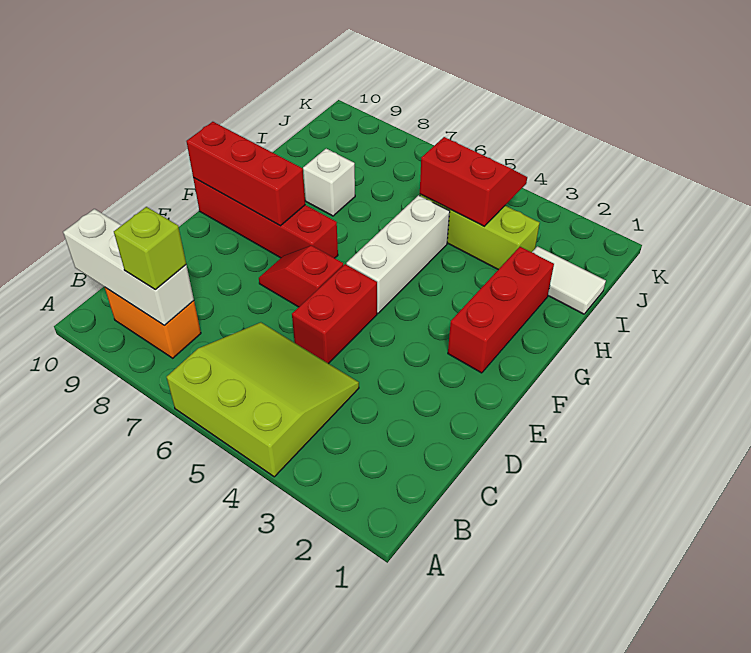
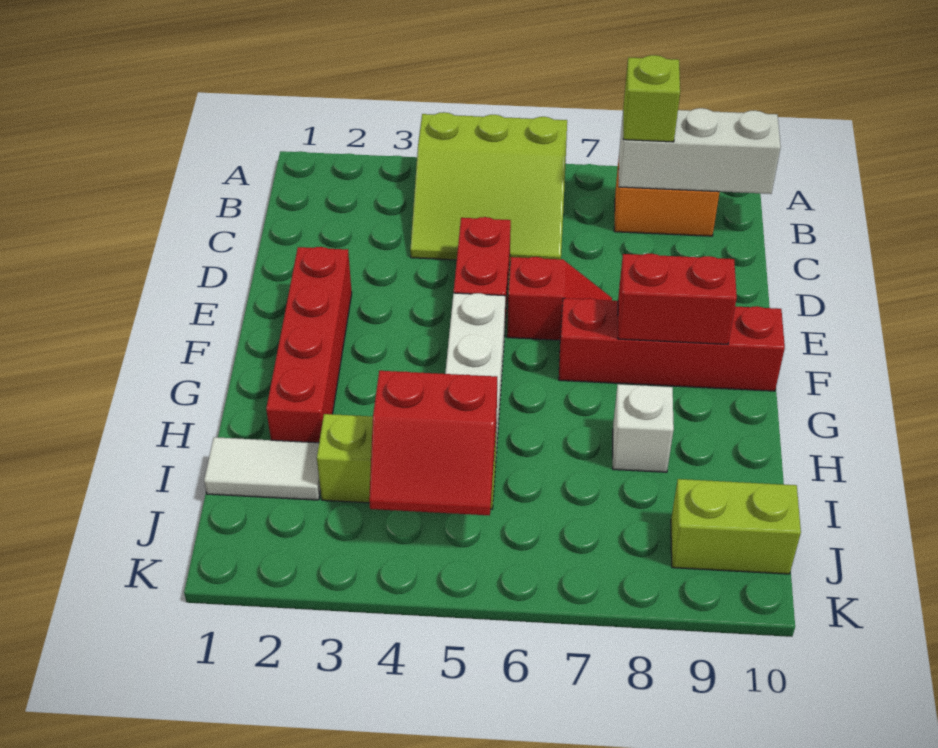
red brick F2:H2 level 1 -> red brick E2:H2 level 1
red brick F8:F10 level 2 -> red brick F8:F9 level 2
none -> lime brick J9:J10 level 1

